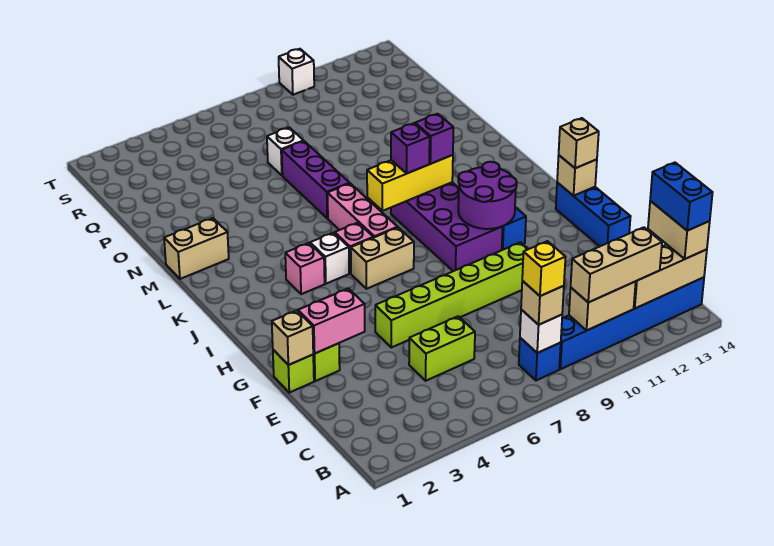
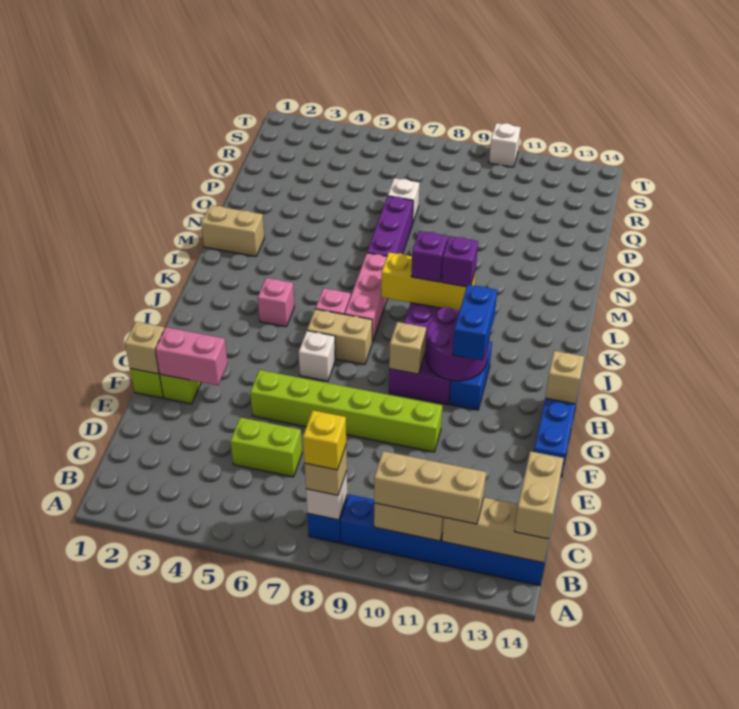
blue brick B14:C14 level 4 -> blue brick H11:I11 level 3
tan brick H14 level 3 -> tan brick H9 level 2
white brick J5 level 1 -> white brick H6 level 1

